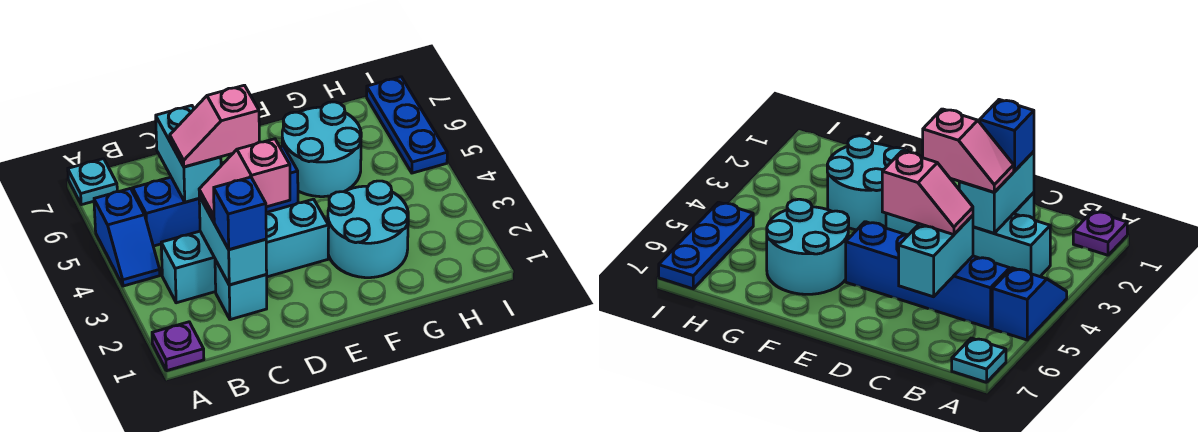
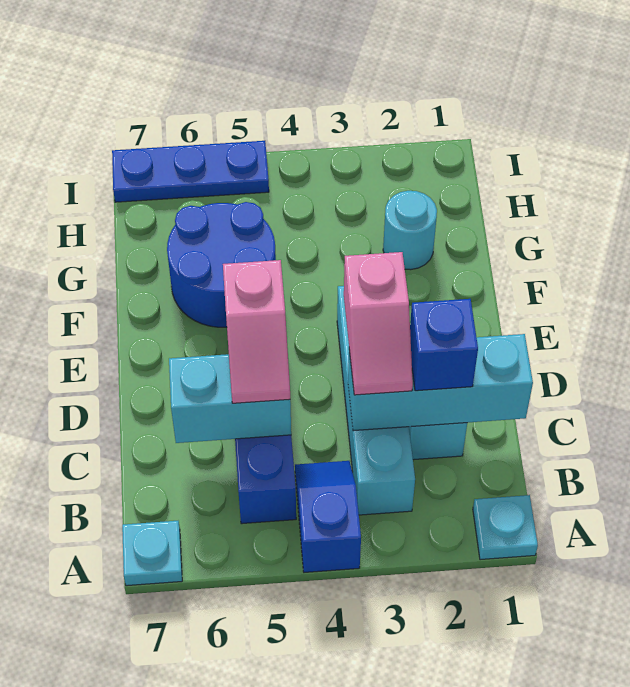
purple plate A1 level 1 -> cyan plate A1 level 1
blue slope A4:A5 level 1 top 5 -> blue slope A4:B4 level 1 top A
cyan brick C2:C3 level 2 -> cyan brick C1:C3 level 2
cyan round brick F2:G3 level 1 -> cyan round brick G2 level 1
cyan round brick F5:G6 level 1 -> blue round brick F5:G6 level 1

